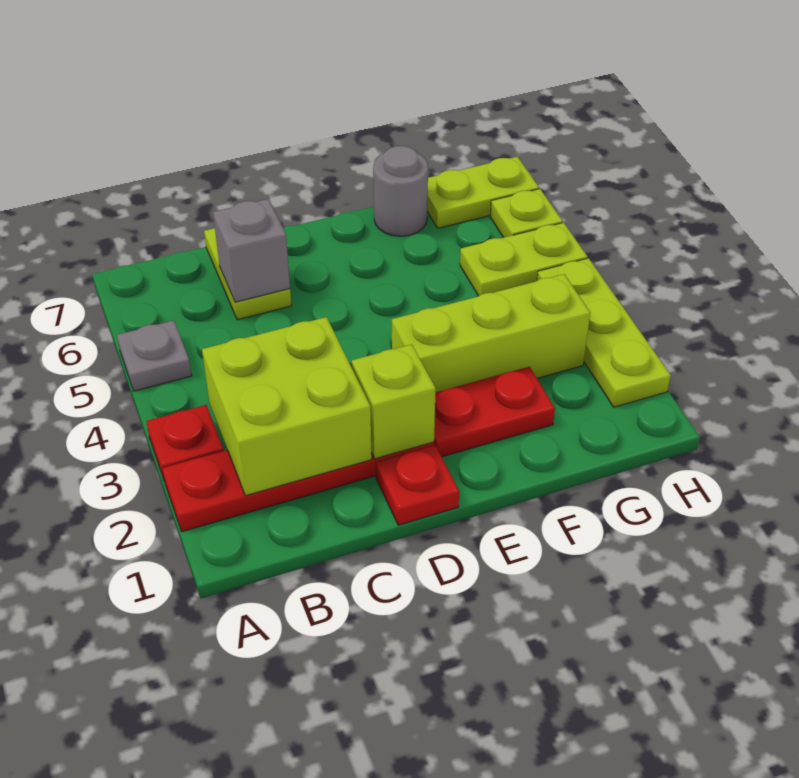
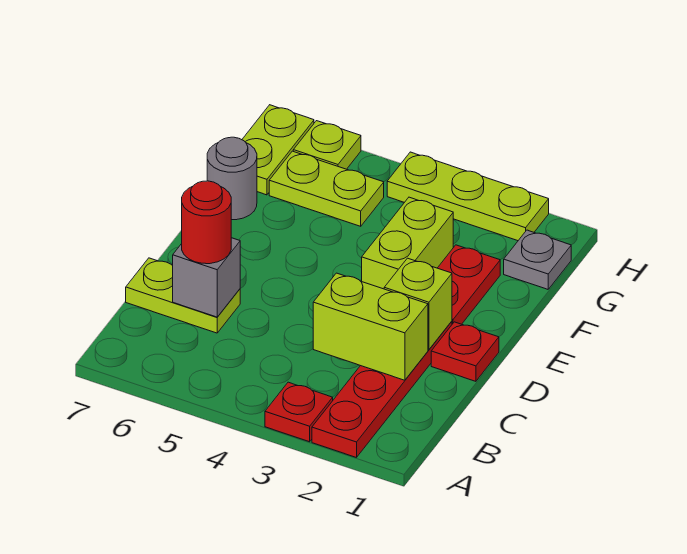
grey plate A5 level 1 -> grey plate G1 level 1
lime brick B2:C3 level 2 -> lime brick C2:C3 level 2
none -> red round brick C6 level 3
lime brick E3:G3 level 1 -> lime brick E3:F3 level 1
lime plate G5:H5 level 1 -> lime plate G5:G6 level 1

